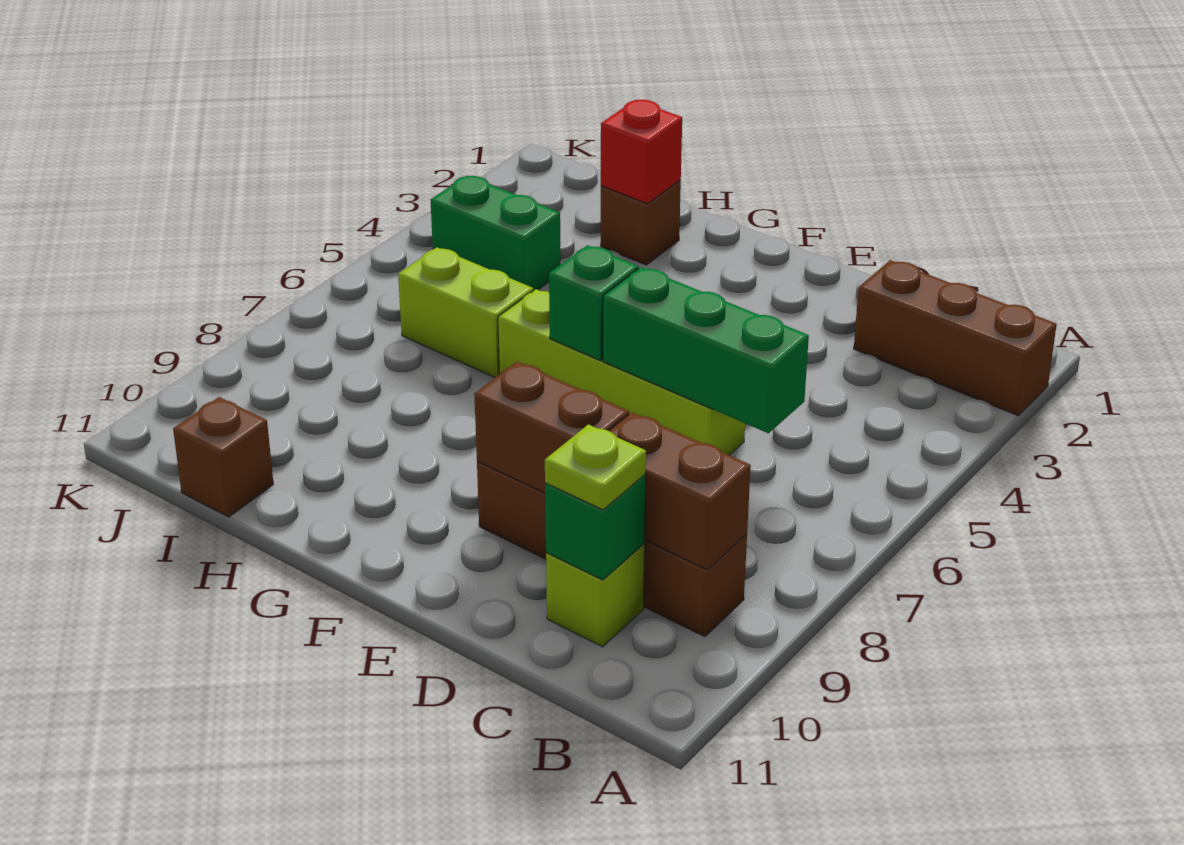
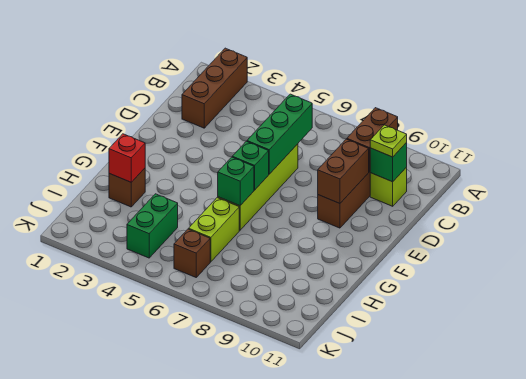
none -> green brick G6 level 2
brown brick I11 level 1 -> brown brick J6 level 1

